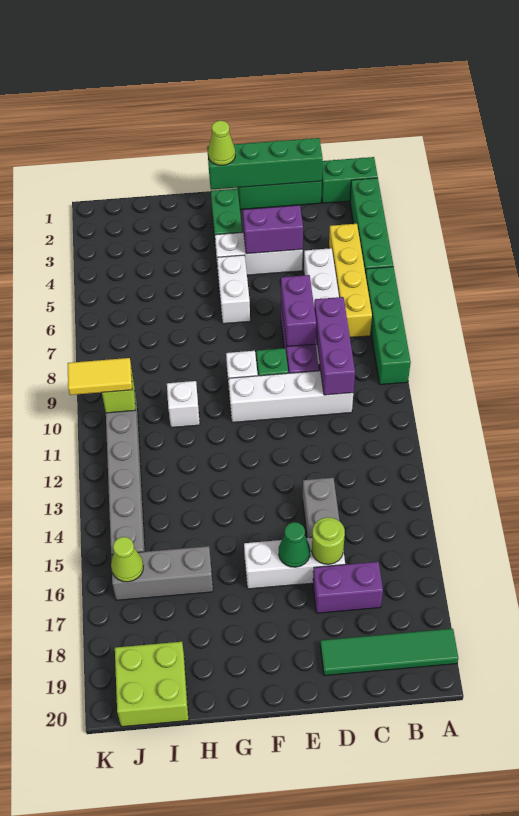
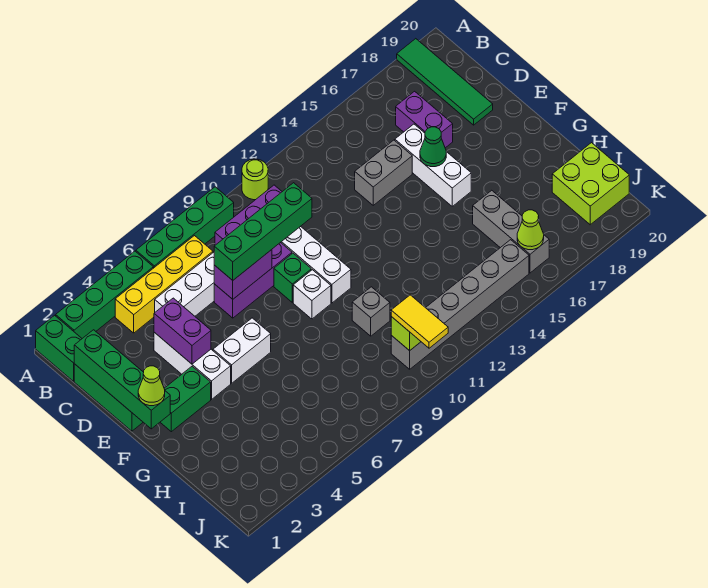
none -> green brick D7:D10 level 3
lime round brick D16 level 2 -> lime round brick A11 level 1
white brick H10 level 1 -> grey brick H10 level 1

